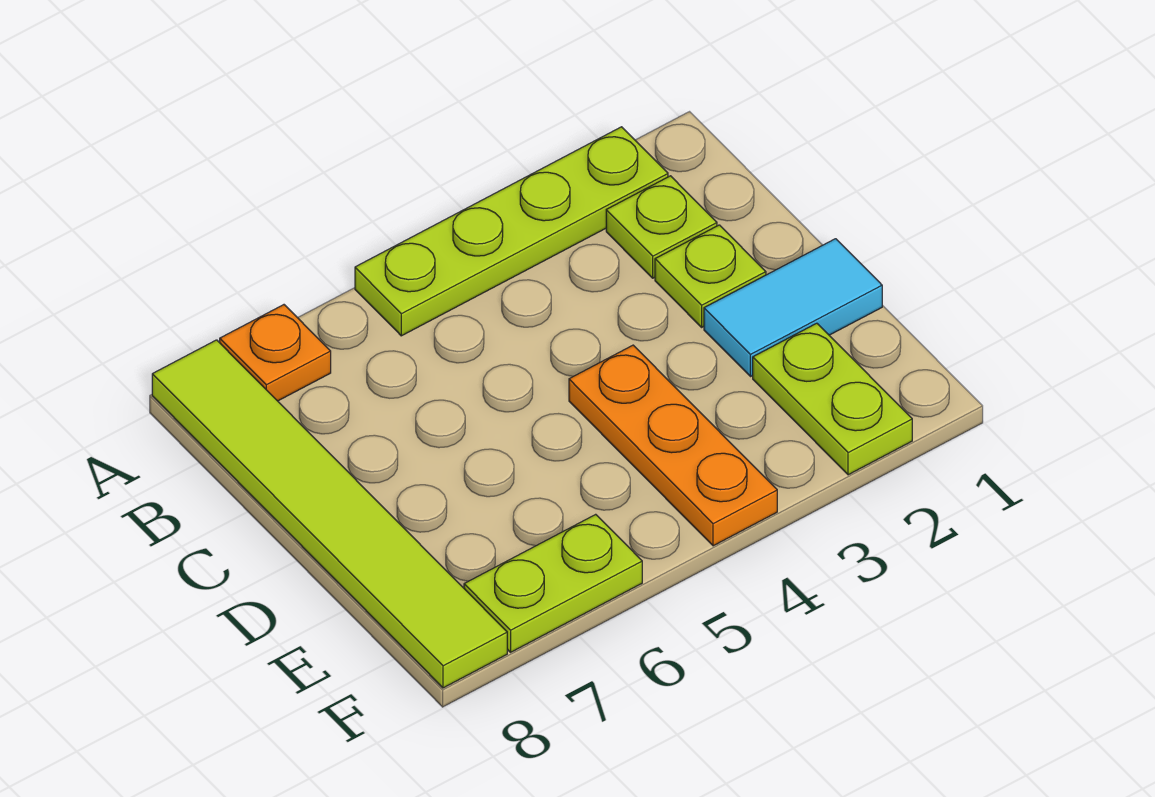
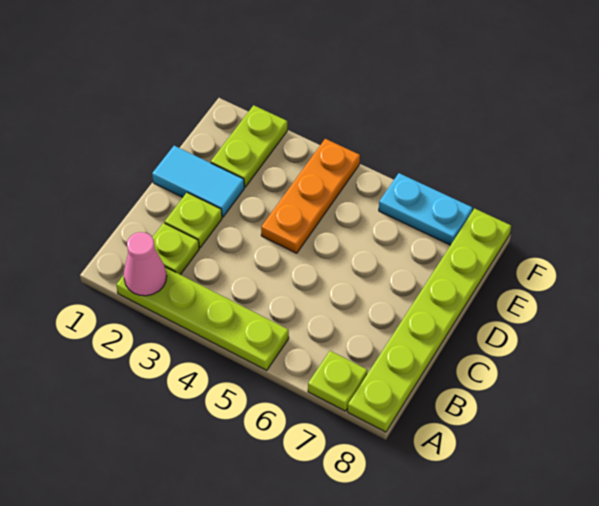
none -> pink cone A2 level 2
orange plate A7 level 1 -> lime plate A7 level 1
lime tile A8:F8 level 1 -> lime plate A8:F8 level 1
lime plate F6:F7 level 1 -> cyan plate F6:F7 level 1

